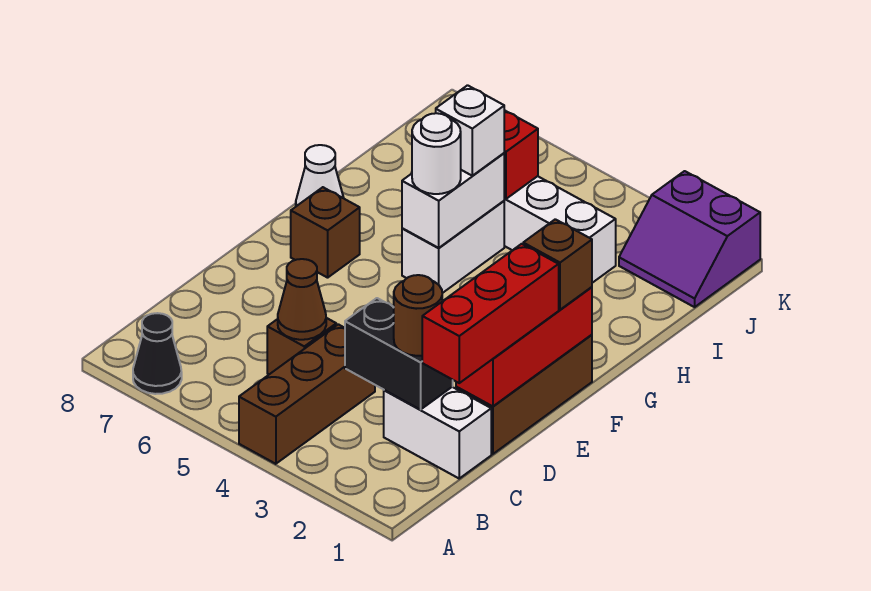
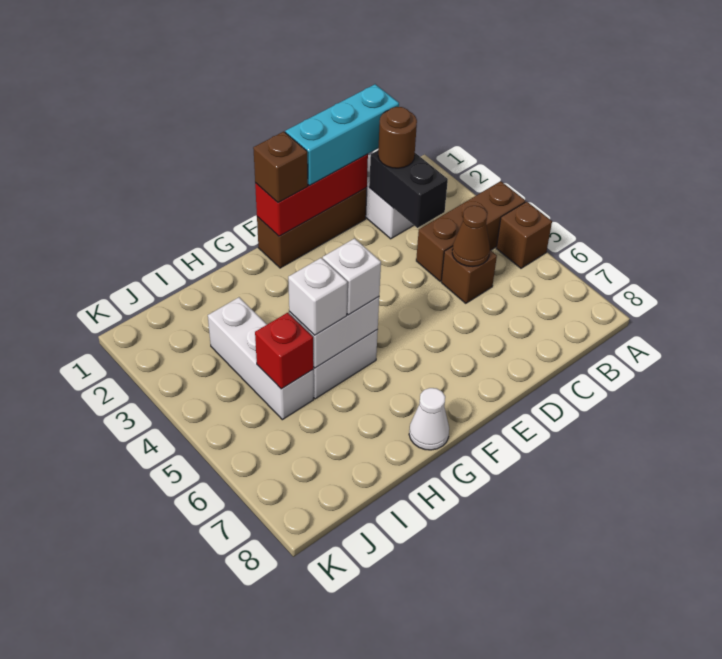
black cone A7 level 1 -> none
red brick C1:E1 level 3 -> cyan brick C1:E1 level 3
brown brick F7 level 1 -> brown brick A5 level 1
white round brick G5 level 3 -> white brick G5 level 3
purple slope J1:K2 level 1 top K -> none

